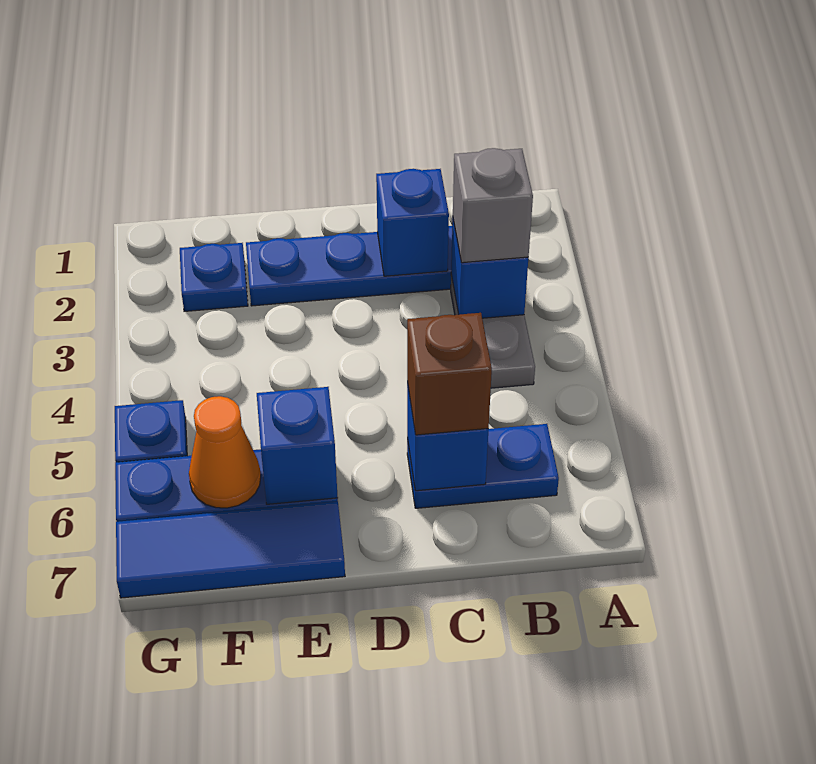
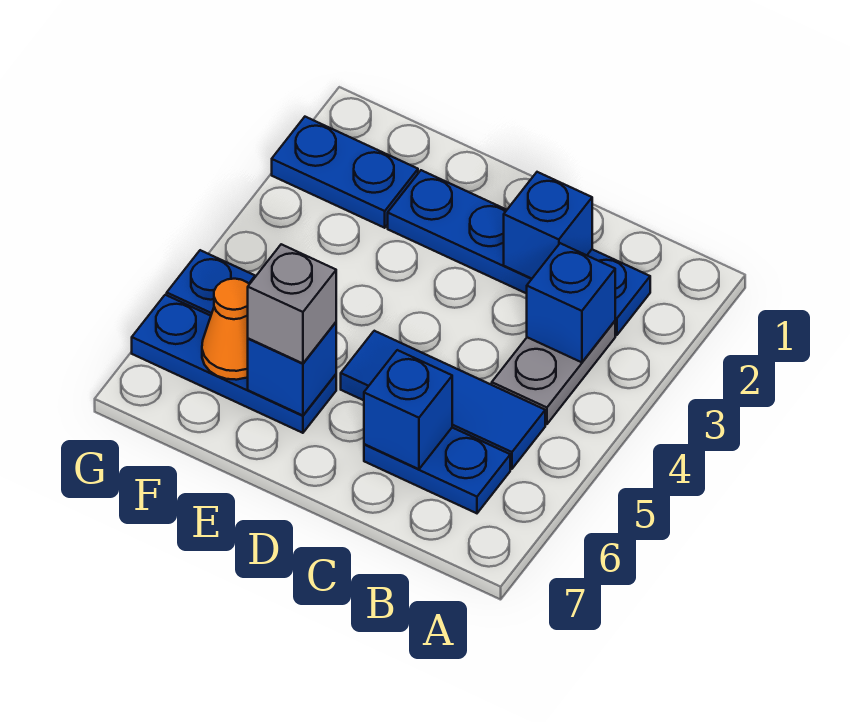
grey brick B3 level 3 -> grey brick E6 level 3
brown brick C6 level 3 -> none
blue tile E7:G7 level 1 -> blue tile B5:D5 level 1
blue plate F2 level 1 -> blue plate F2:G2 level 1

